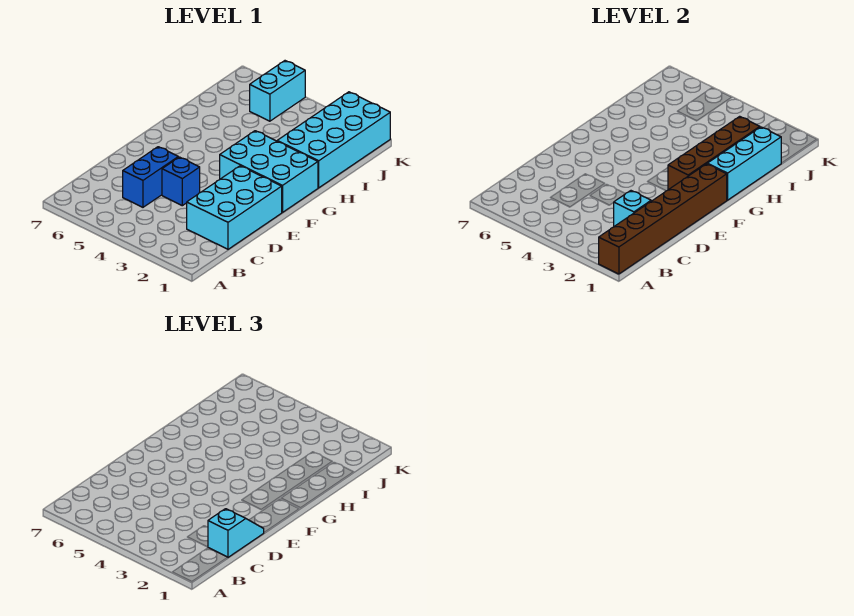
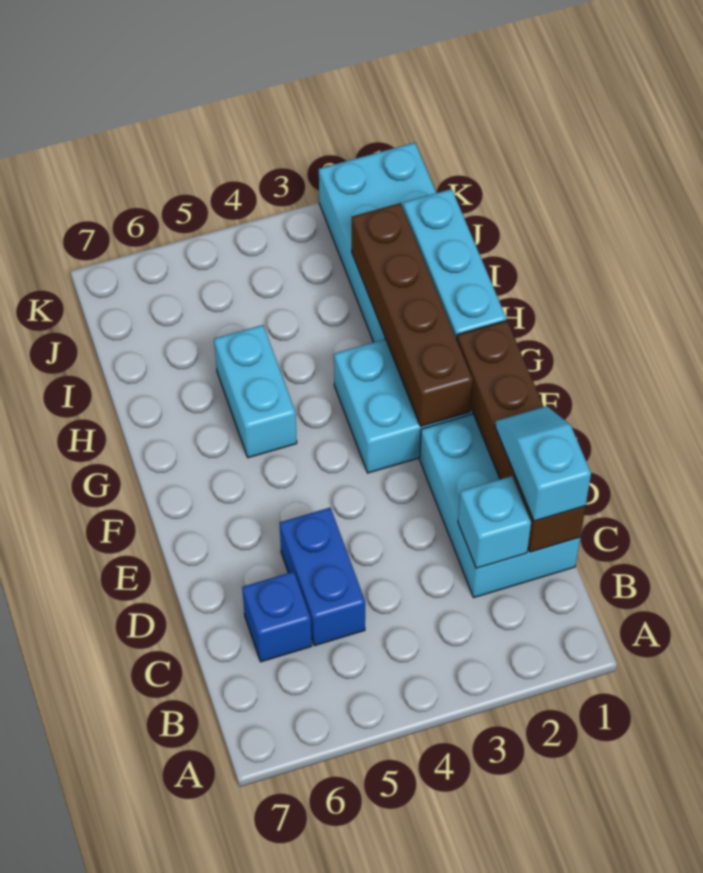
brown brick A1:F1 level 2 -> brown brick C1:F1 level 2
blue brick D4 level 1 -> blue brick C6 level 1
cyan brick J5:K5 level 1 -> cyan brick G5:H5 level 1

